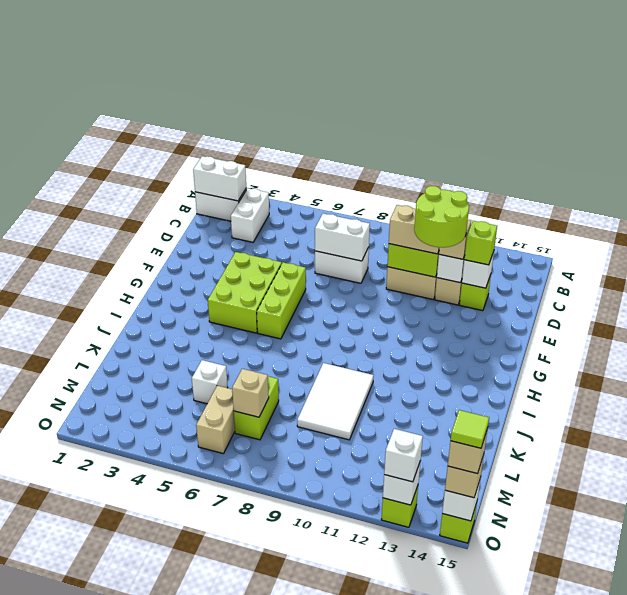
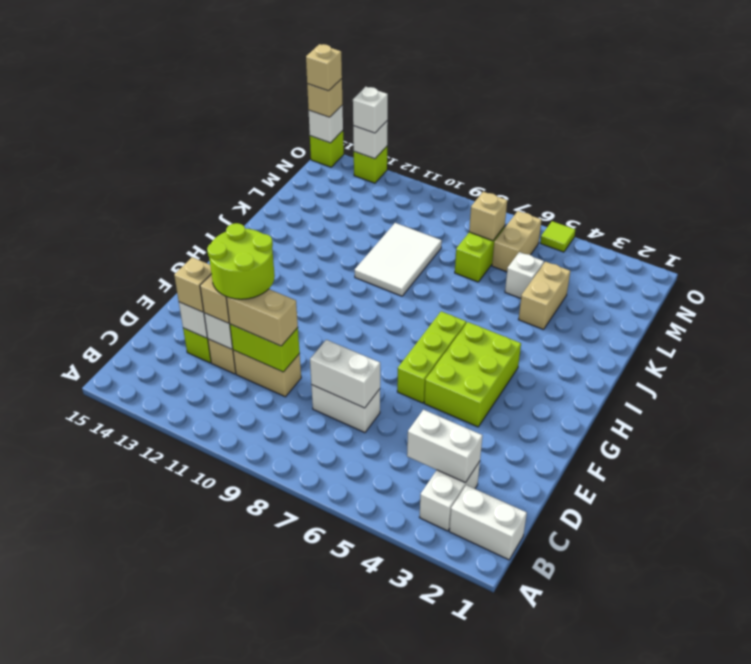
white brick B1:B2 level 2 -> white brick C3:C4 level 2
lime brick D13 level 3 -> tan brick D13 level 3
none -> tan brick K4:L4 level 1
lime tile O15 level 5 -> lime tile O5 level 1

